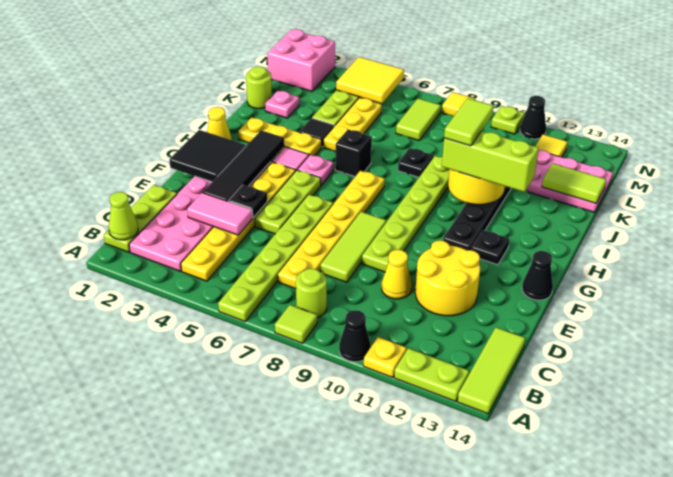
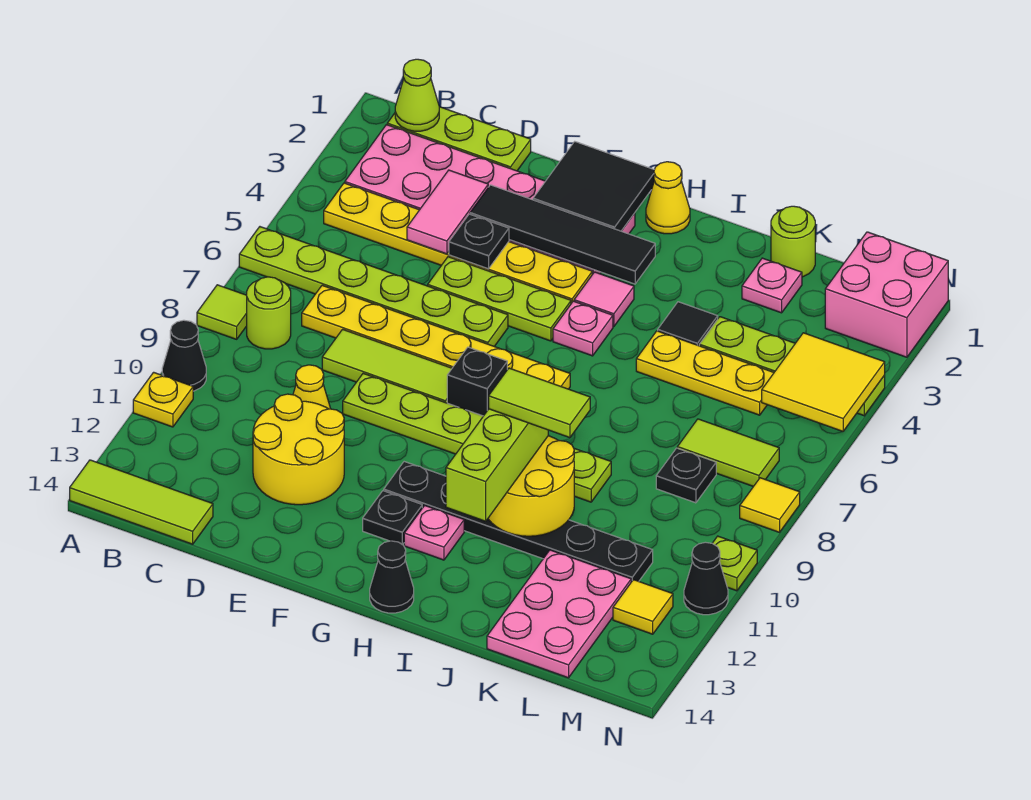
lime plate A12:A13 level 1 -> none
black cone F14 level 1 -> black cone H14 level 1
none -> pink plate H12 level 1
yellow plate I2:I4 level 1 -> none
black brick I6 level 1 -> black brick G8 level 1
black plate J8 level 1 -> black plate L8 level 1
lime tile K13:K14 level 2 -> none

